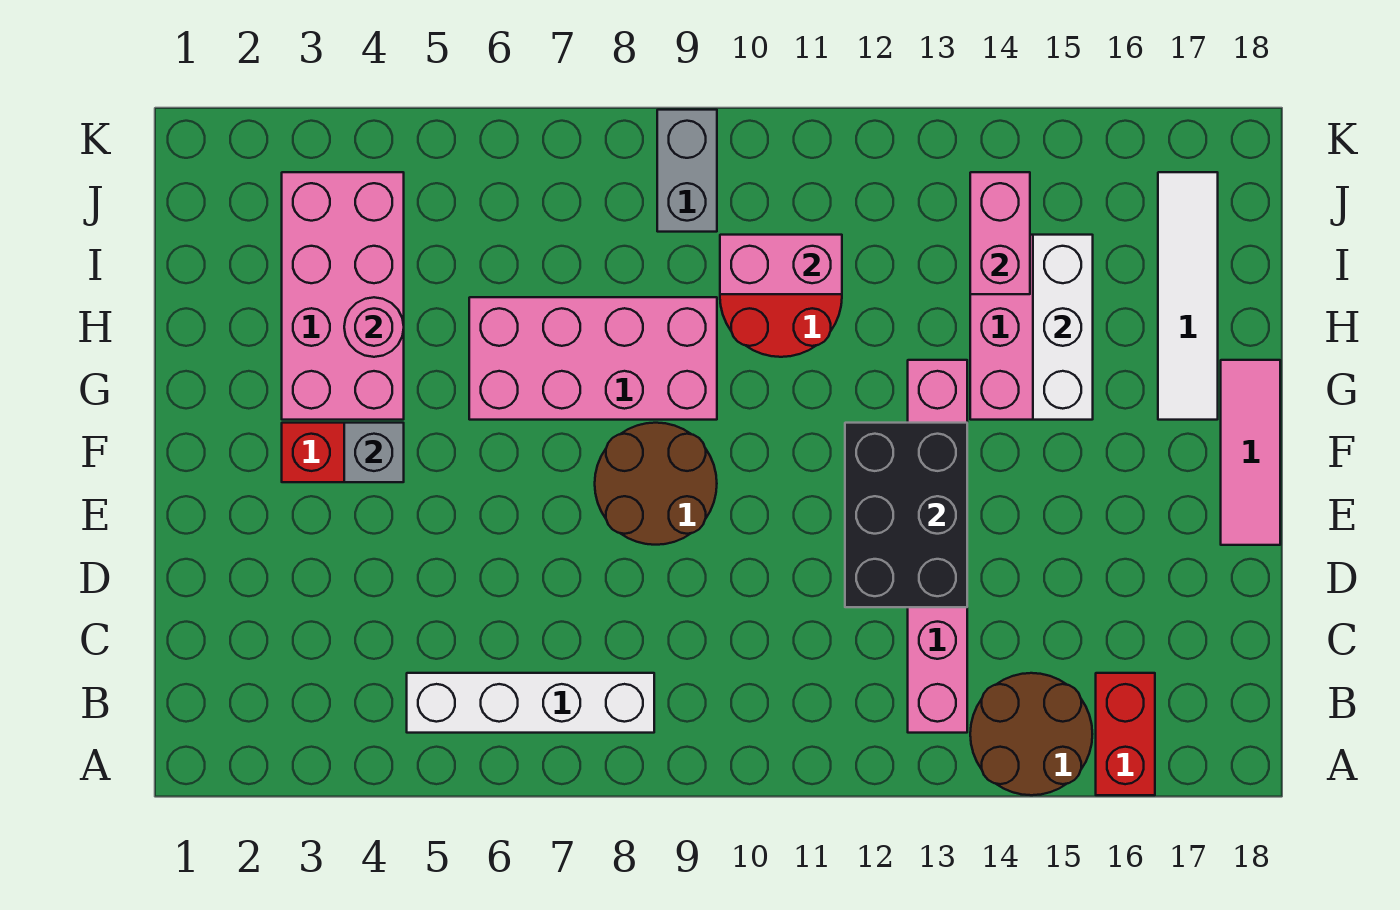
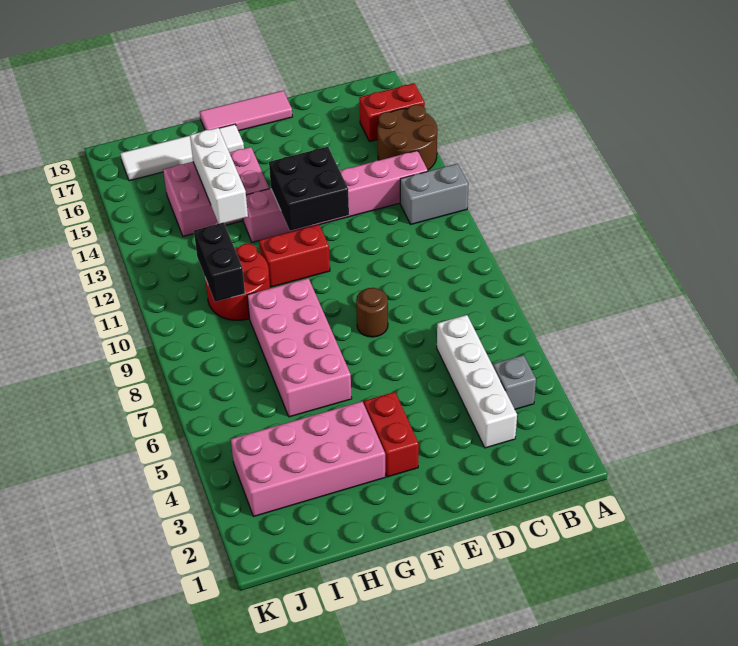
white brick B5:B8 level 1 -> white brick C3:C6 level 1
black brick D12:F13 level 2 -> black brick E12:F13 level 2
brown round brick E8:F9 level 1 -> brown round brick E8 level 1
grey brick F4 level 2 -> grey brick B4 level 1
none -> red brick F11:G11 level 1
white brick G15:I15 level 2 -> white brick H13:H15 level 2
pink round brick H4 level 2 -> none
pink brick I10:I11 level 2 -> black brick I10:I11 level 2
pink brick I14:J14 level 2 -> none
grey brick J9:K9 level 1 -> grey brick A12:B12 level 1

